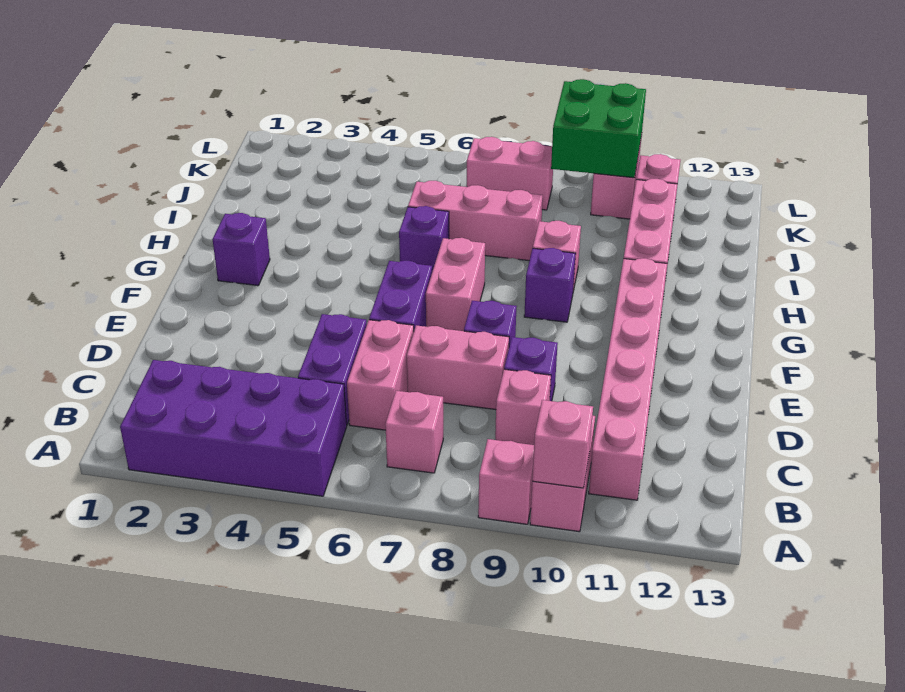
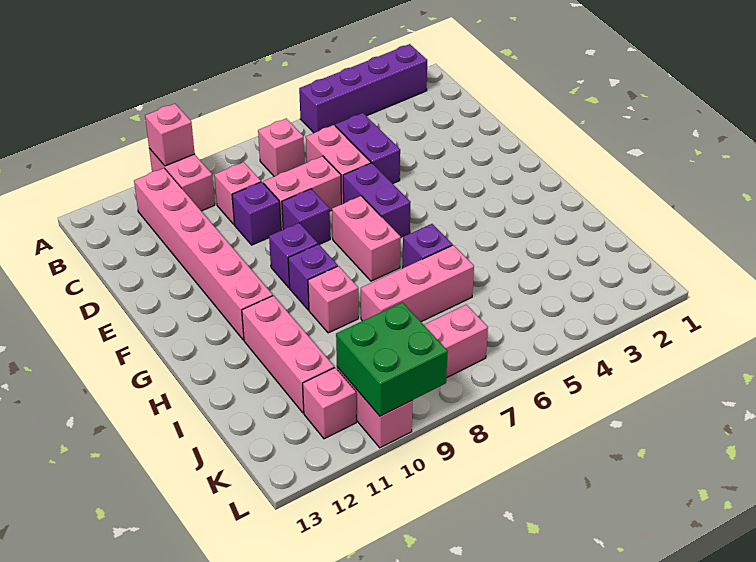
purple brick A2:B5 level 1 -> purple brick A2:A5 level 1
pink brick A9 level 1 -> none
purple brick G2 level 1 -> purple brick F9 level 1

